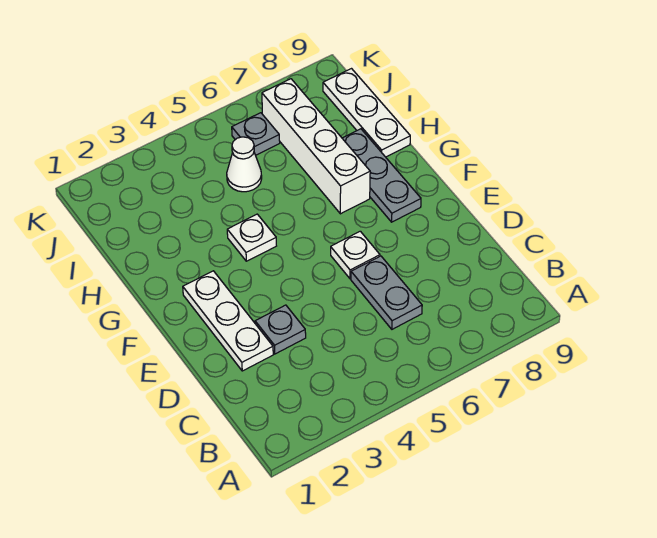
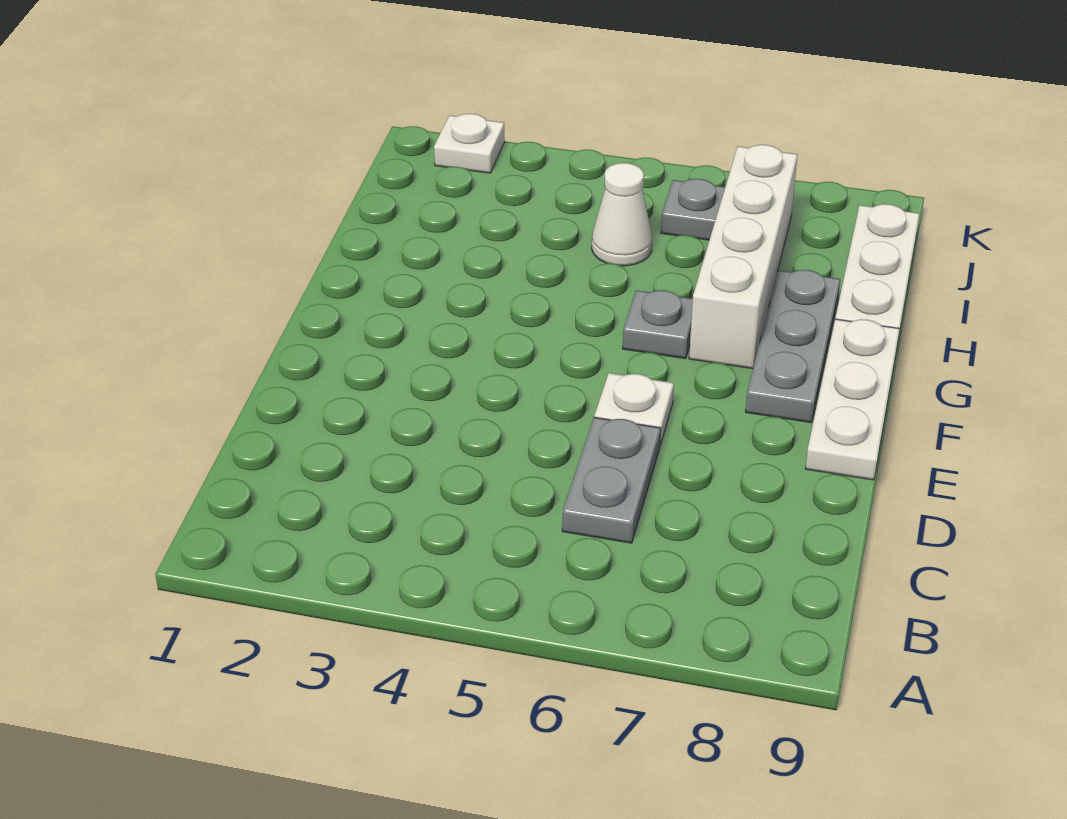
white plate D2:F2 level 1 -> white plate E9:G9 level 1
grey plate D3 level 1 -> grey plate G6 level 1
white plate G4 level 1 -> white plate K2 level 1

